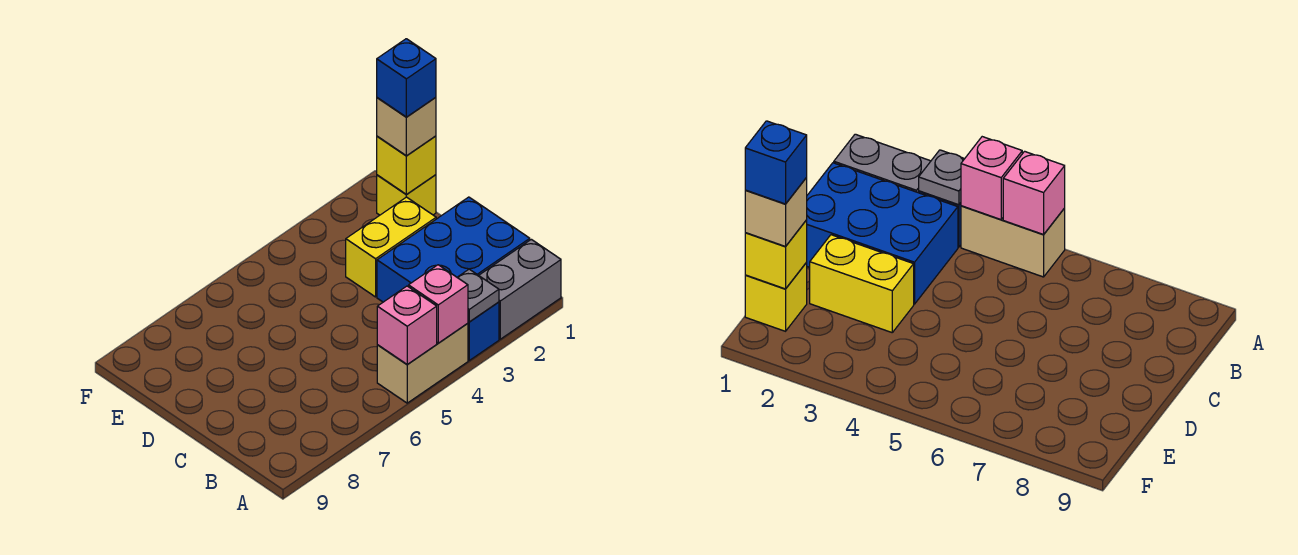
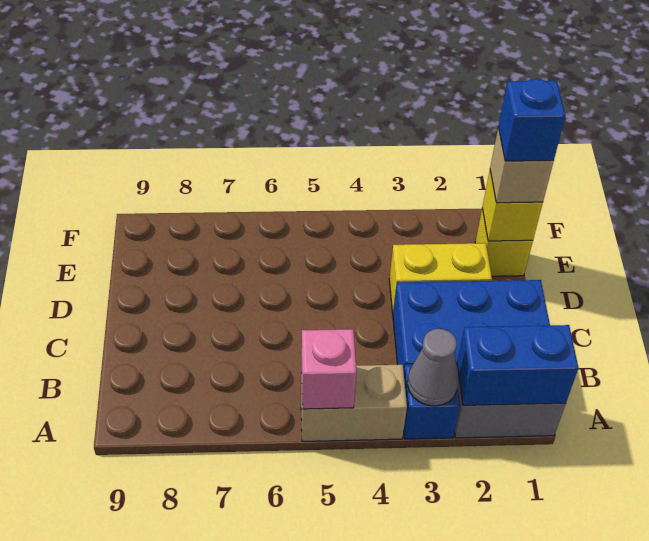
none -> blue brick A1:A2 level 2
grey plate A3 level 2 -> grey cone A3 level 2
pink brick A4 level 2 -> none

